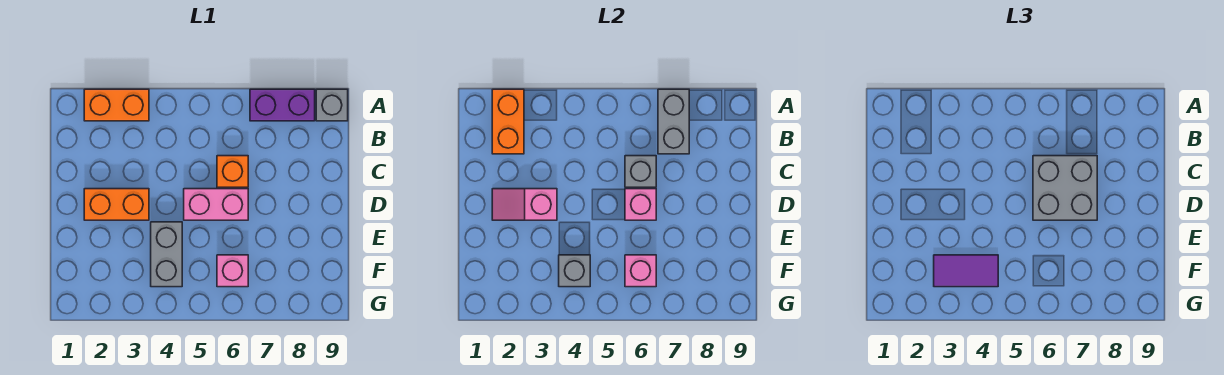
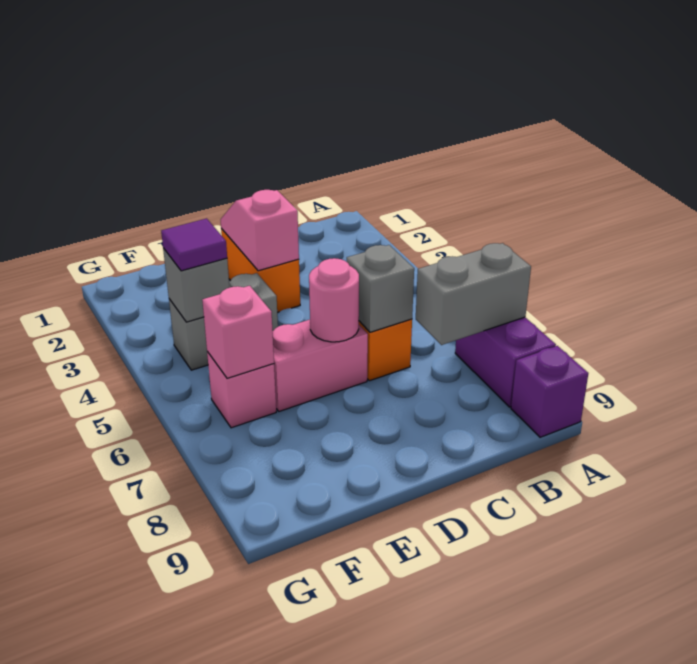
orange brick A2:A3 level 1 -> none
orange brick A2:B2 level 2 -> none
grey brick A9 level 1 -> purple brick A9 level 1
grey brick C6:D7 level 3 -> none
pink brick D5:D6 level 1 -> pink brick D6:E6 level 1
pink brick D6 level 2 -> pink round brick D6 level 2
purple tile F3:F4 level 3 -> purple tile F4 level 3

